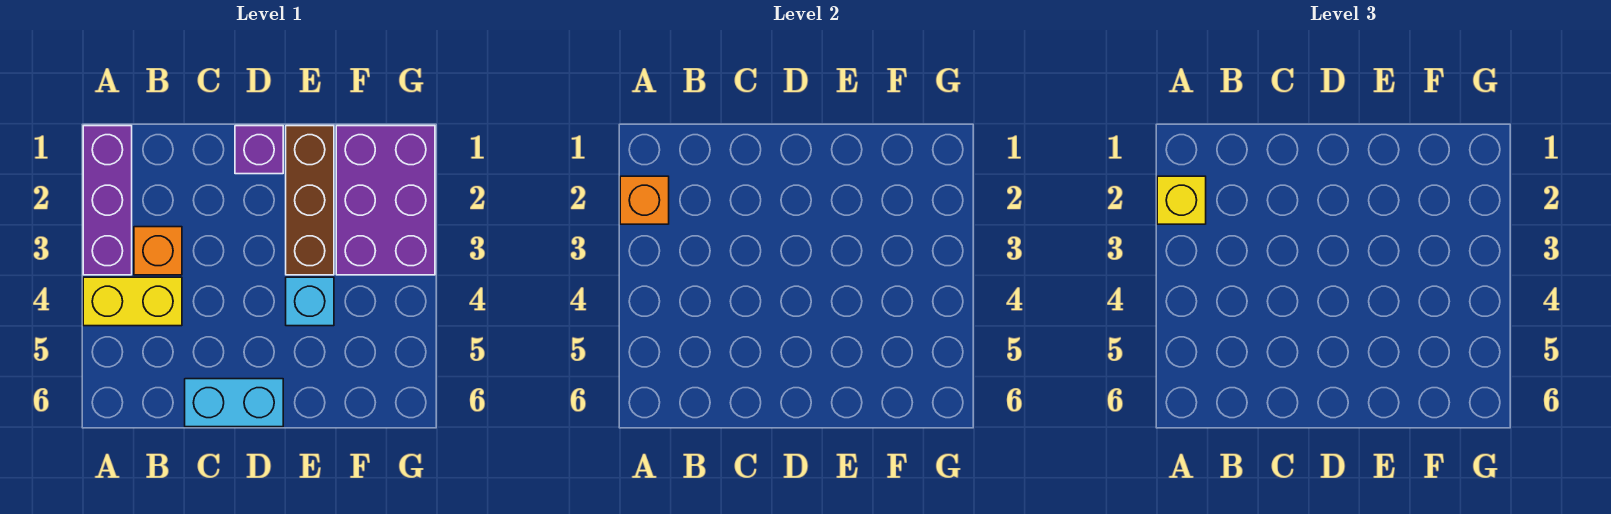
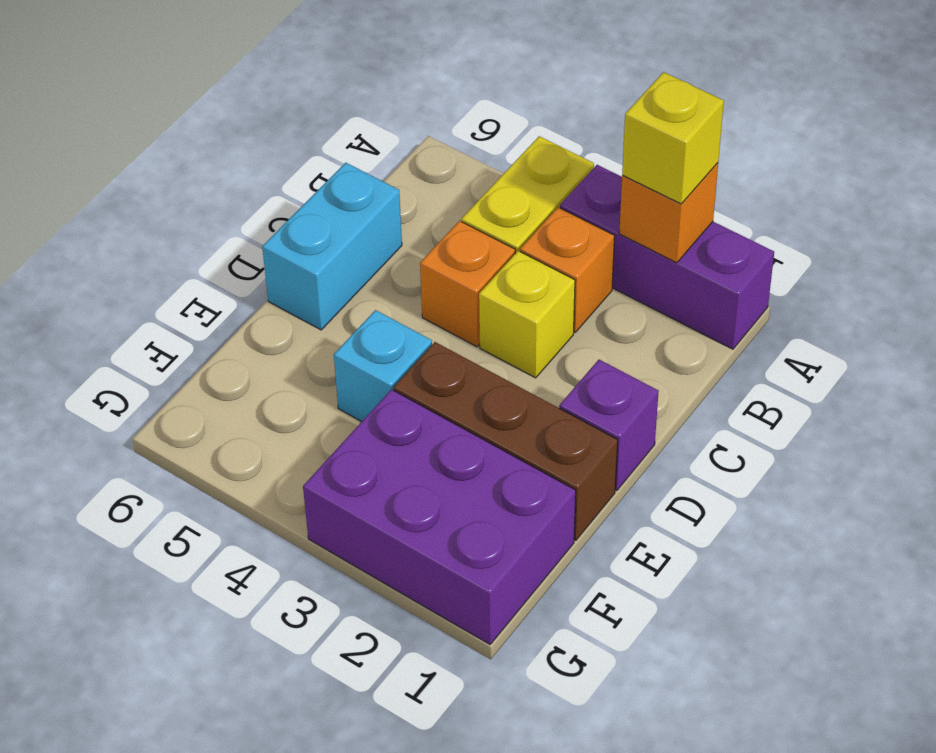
none -> yellow brick C3 level 1
none -> orange brick C4 level 1

